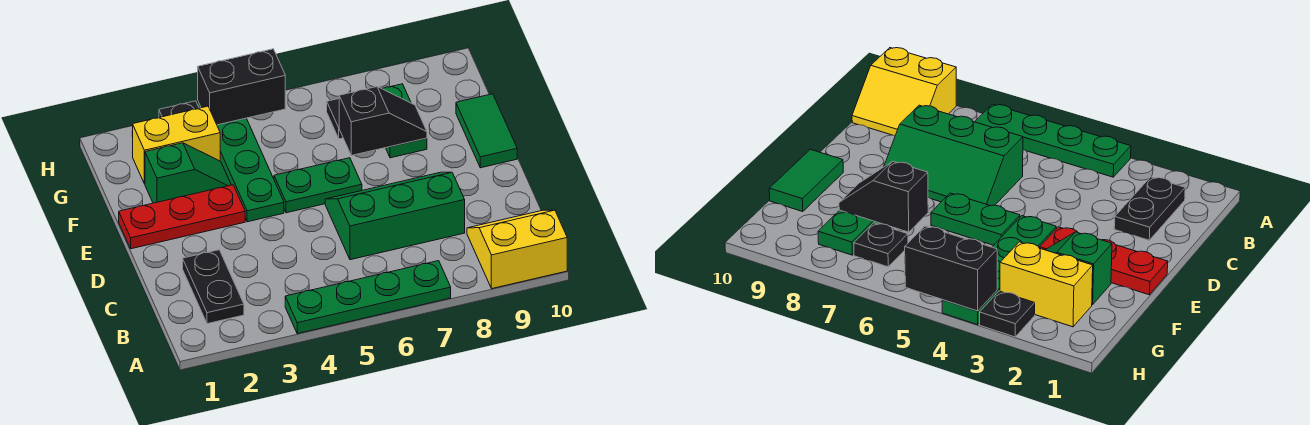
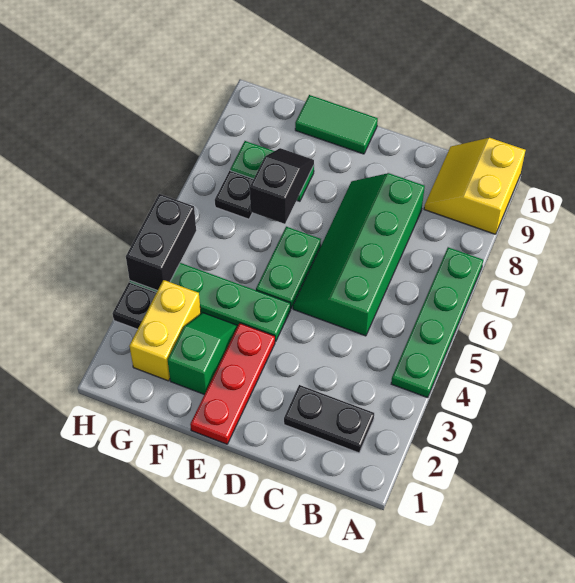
green slope C6:D8 level 1 top C -> green slope C5:D8 level 1 top C

